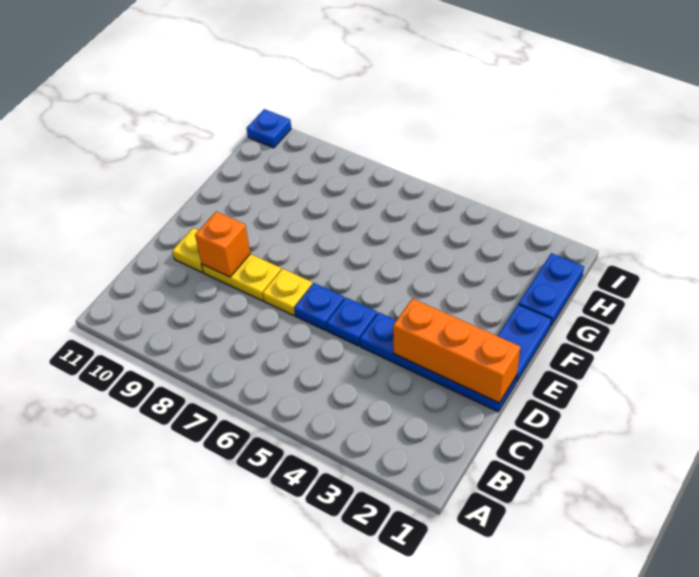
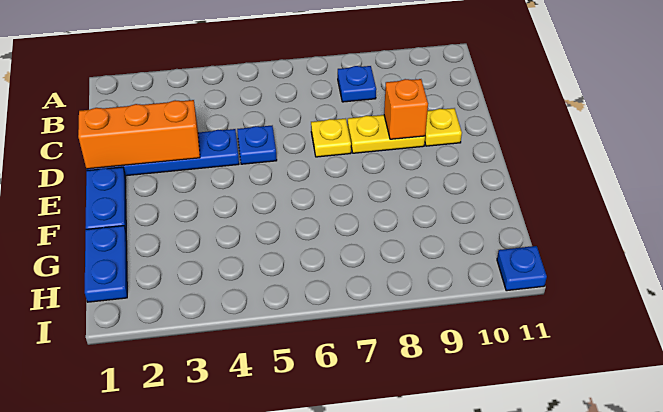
blue plate D6 level 1 -> blue plate B8 level 1

